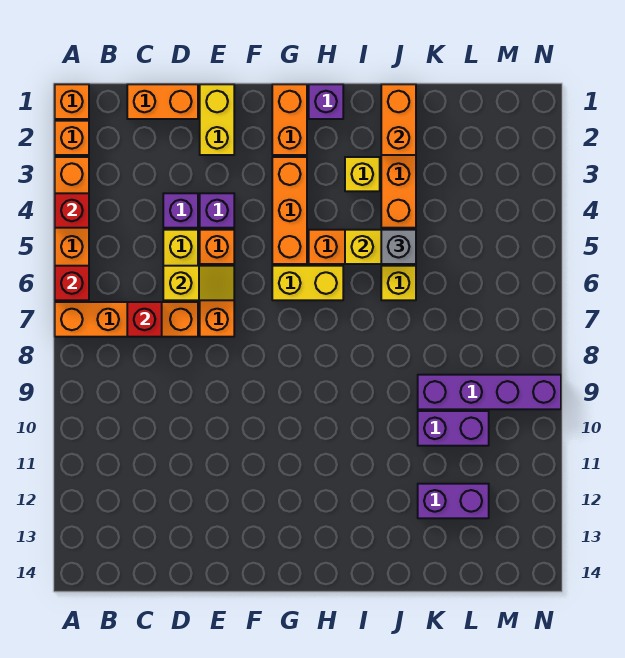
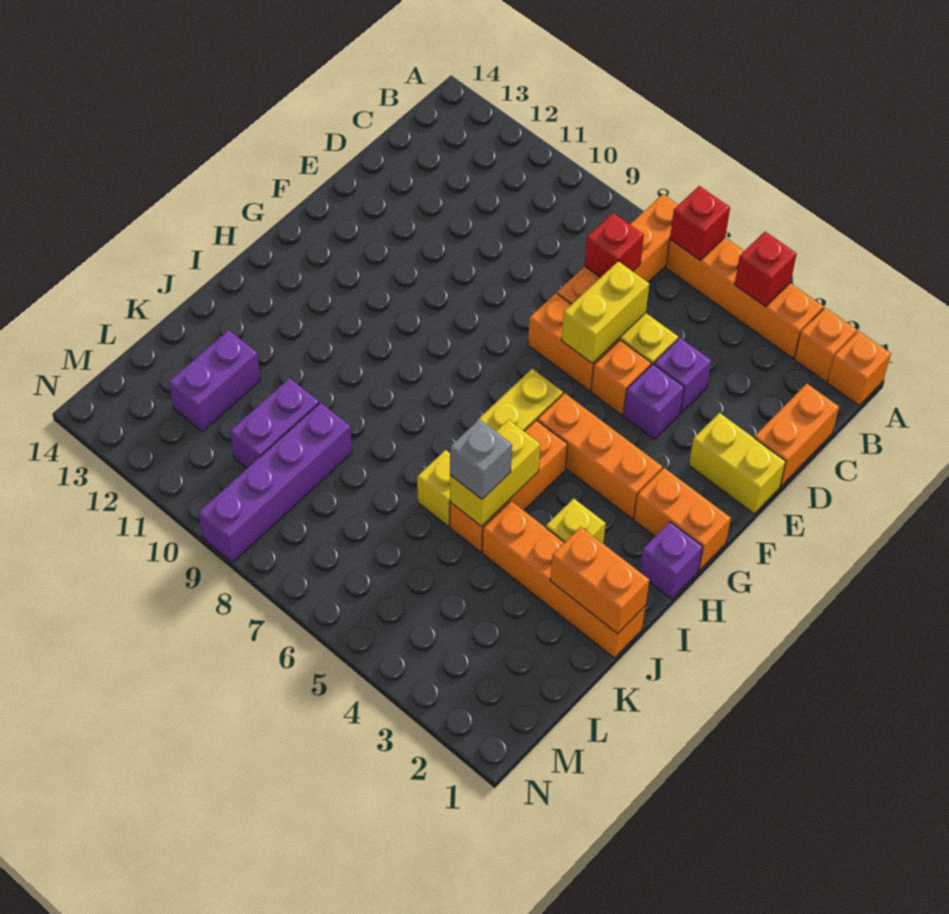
yellow slope D6:E6 level 2 top D -> yellow brick D6:E6 level 2

